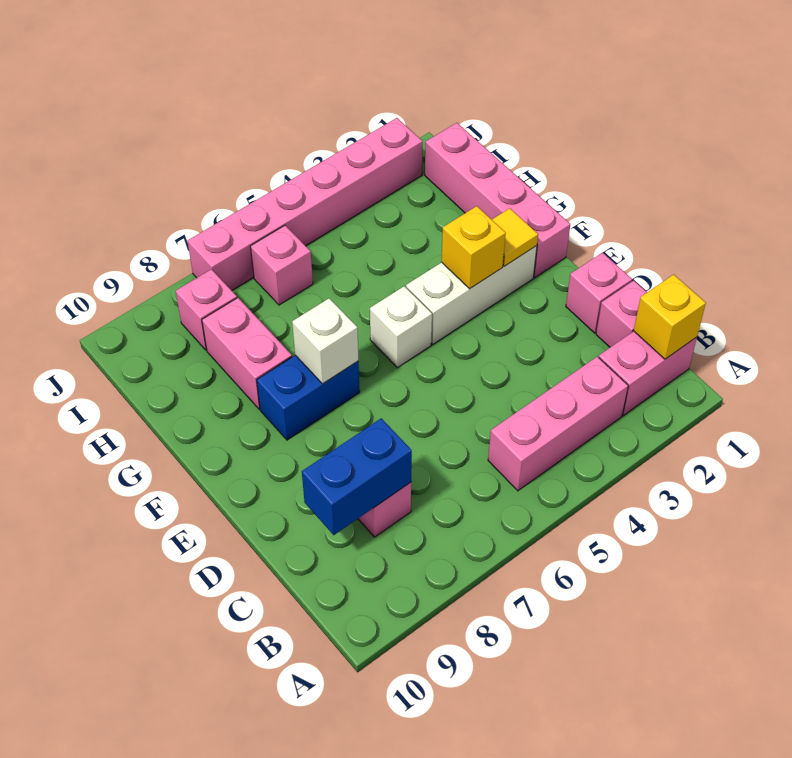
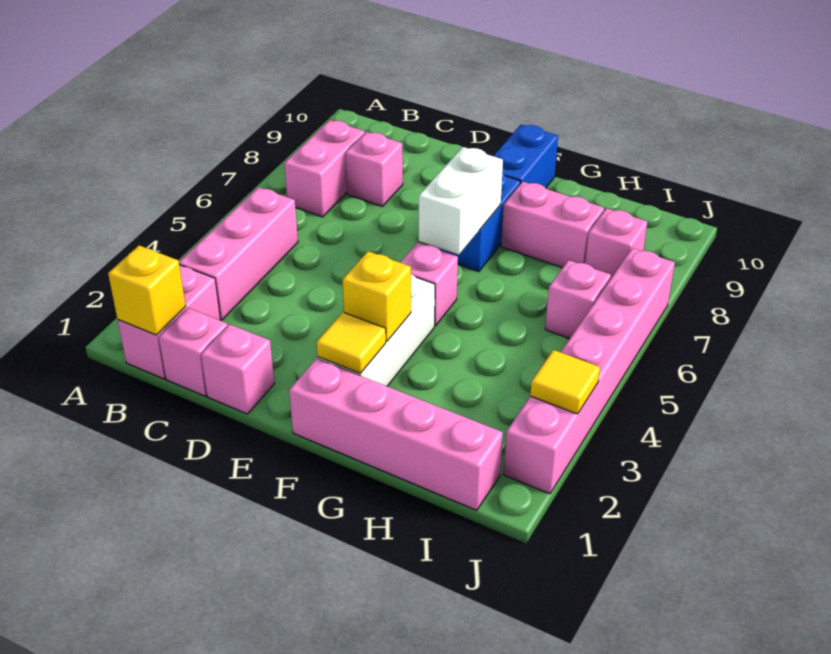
none -> pink brick B7:B8 level 1
blue brick C8:C9 level 2 -> blue brick F9:F10 level 1
white brick F5 level 1 -> pink brick F5 level 1
white brick F7 level 2 -> white brick F6:F7 level 2
none -> yellow tile J3 level 2

